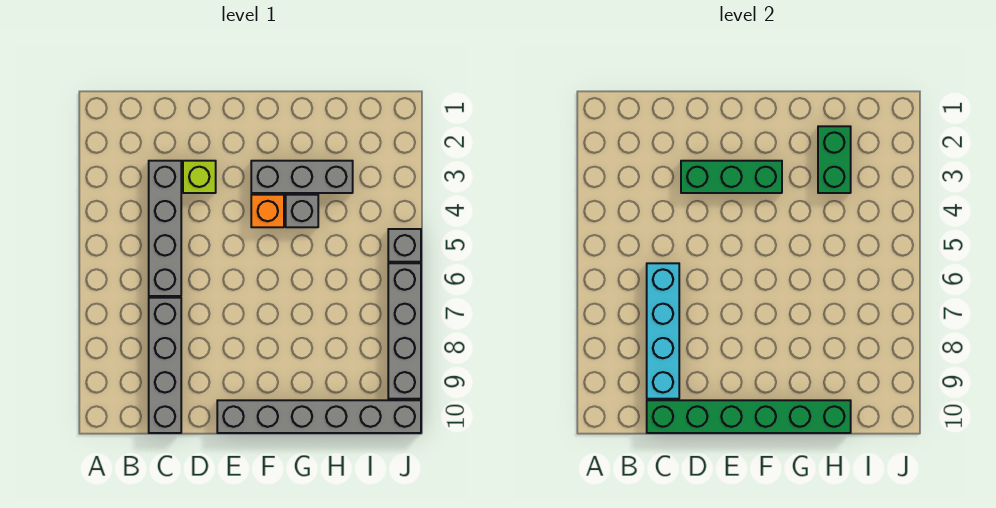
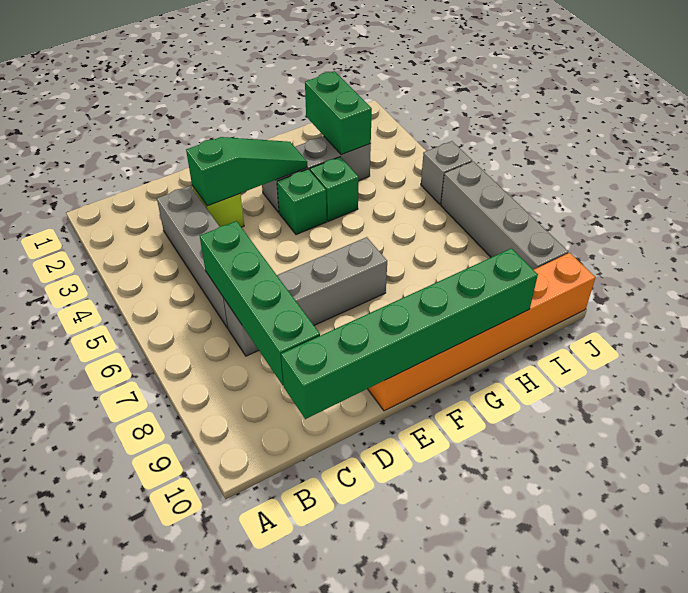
cyan brick C6:C9 level 2 -> green brick C6:C9 level 2
grey brick C7:C10 level 1 -> grey brick C7:F7 level 1
green brick D3:F3 level 2 -> green slope D3:F3 level 2 top D
grey brick E10:J10 level 1 -> orange brick E10:J10 level 1
orange brick F4 level 1 -> green brick F4 level 1
grey brick G4 level 1 -> green brick G4 level 1

